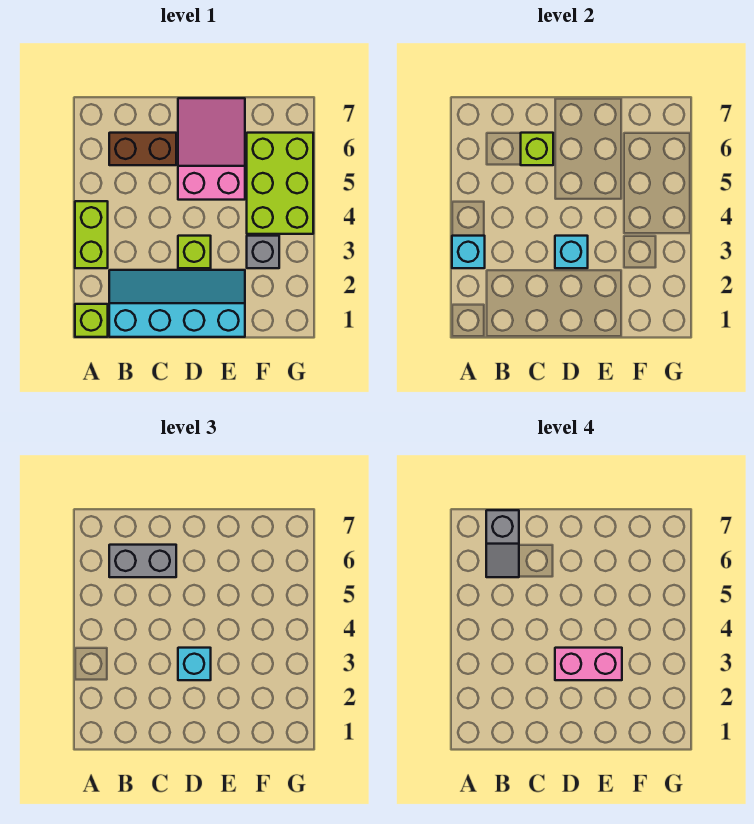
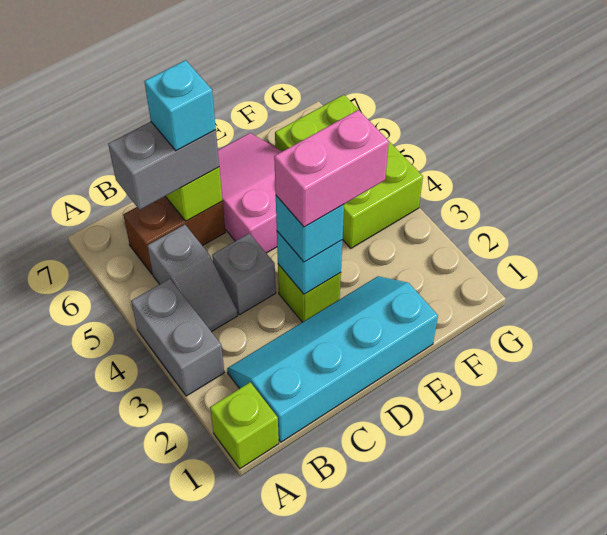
lime brick A3:A4 level 1 -> grey brick A3:A4 level 1
cyan brick A3 level 2 -> cyan brick C6 level 4
grey slope B6:B7 level 4 top 7 -> grey slope B4:B5 level 1 top 5
grey brick F3 level 1 -> grey brick C4 level 1

